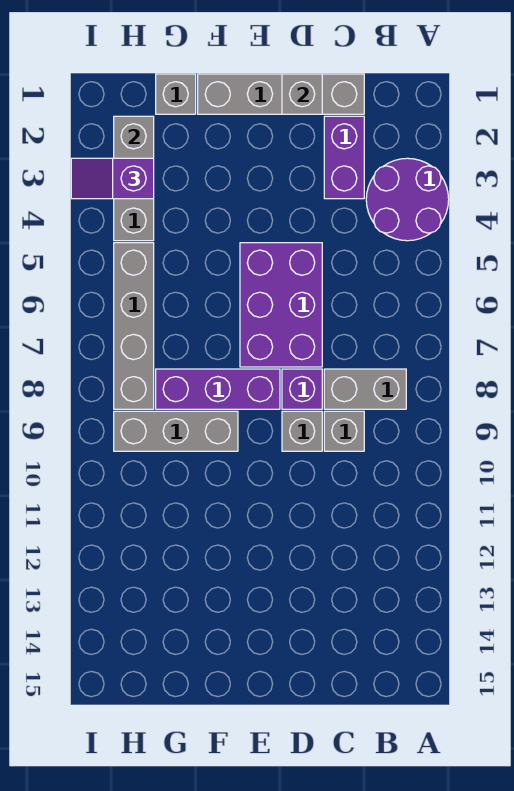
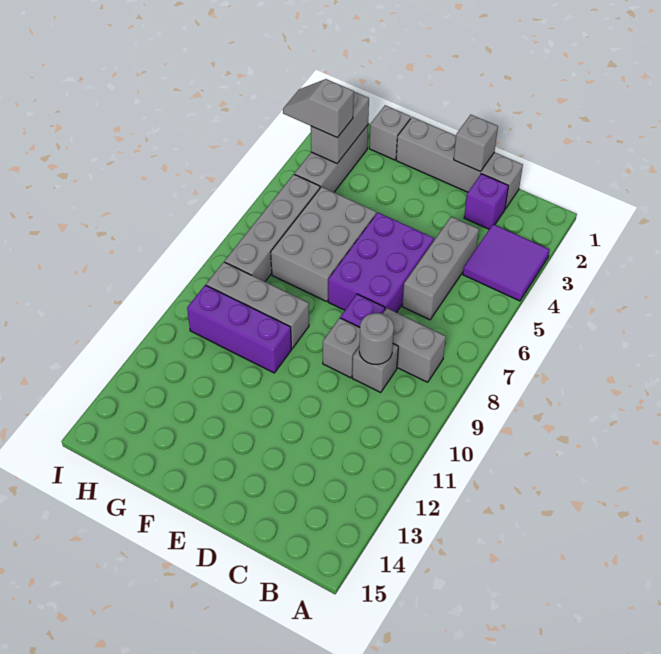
purple round brick A3:B4 level 1 -> purple tile A3:B4 level 1
purple brick C2:C3 level 1 -> purple brick C2 level 1
none -> grey brick C4:C6 level 1
none -> grey round brick C9 level 2
purple brick E8:G8 level 1 -> purple brick F10:H10 level 1
none -> grey brick F5:G7 level 1
purple slope H3:I3 level 3 top H -> grey slope H3:I3 level 3 top H

